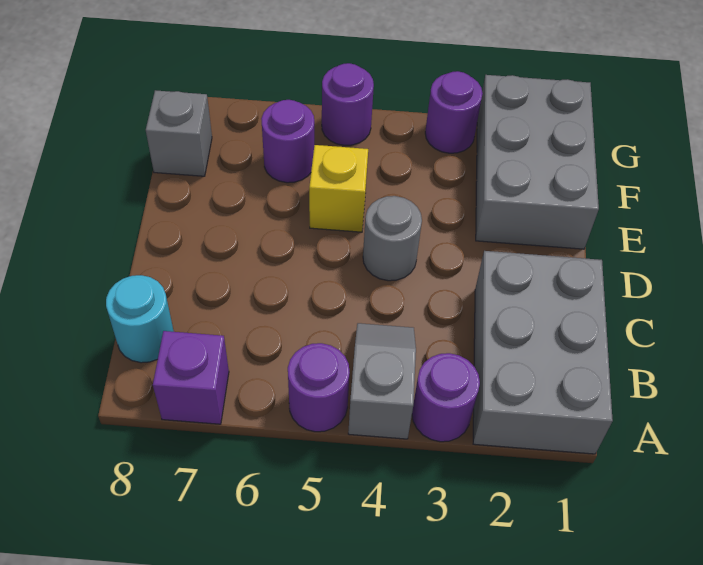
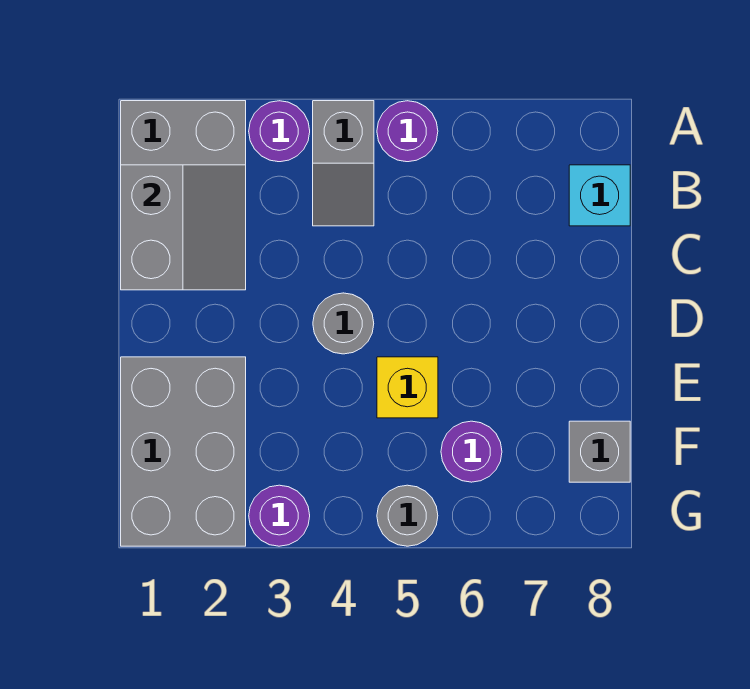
purple brick A7 level 1 -> none
none -> grey slope B1:C2 level 2 top 1
cyan round brick B8 level 1 -> cyan brick B8 level 1
purple round brick G5 level 1 -> grey round brick G5 level 1

